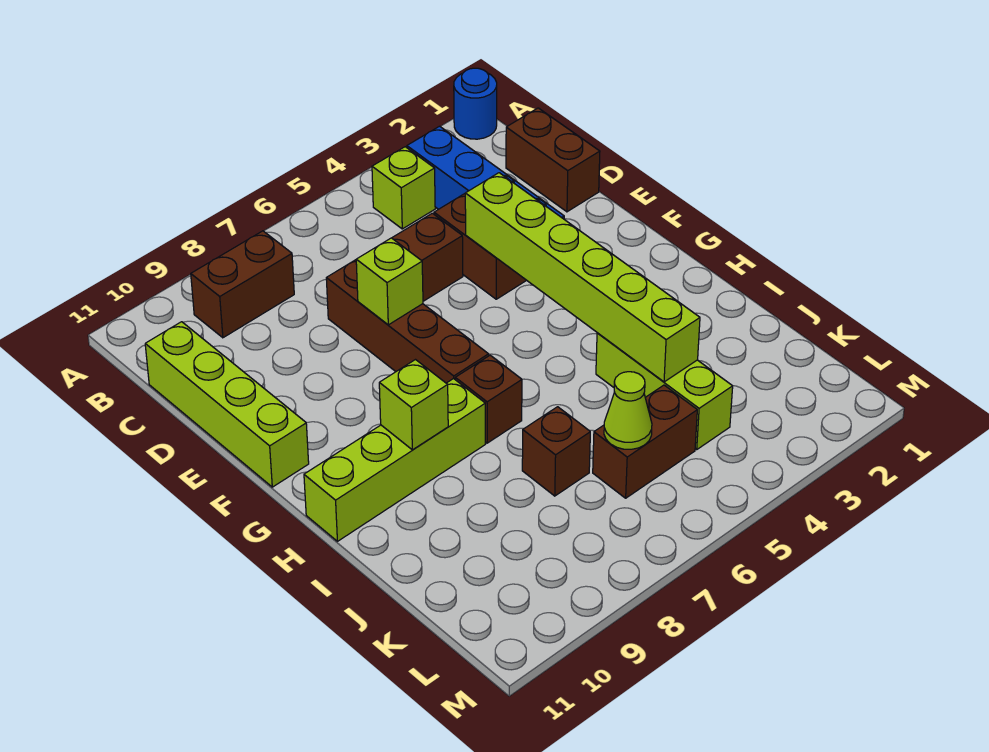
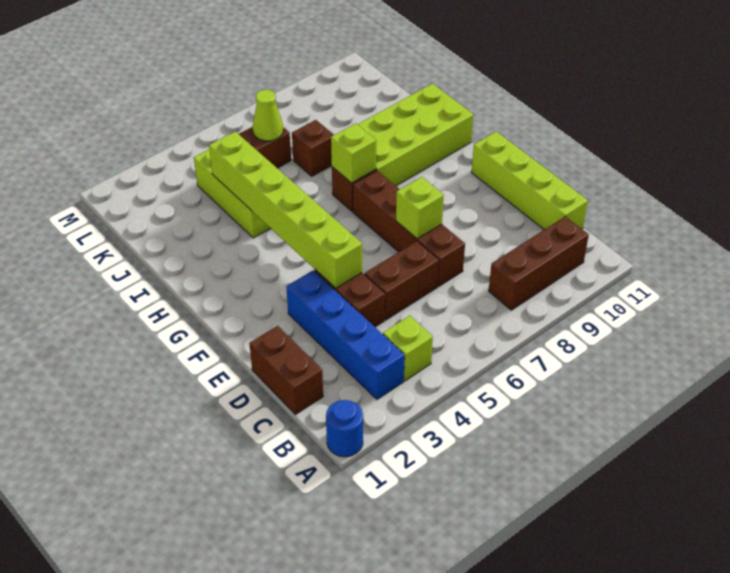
brown brick B8:B9 level 1 -> brown brick B8:B10 level 1
lime brick H8:H11 level 1 -> lime brick H8:I11 level 1
lime brick H9 level 2 -> lime brick H7 level 2

